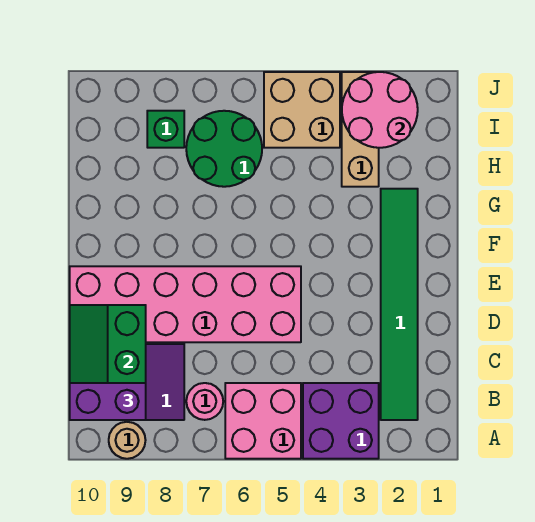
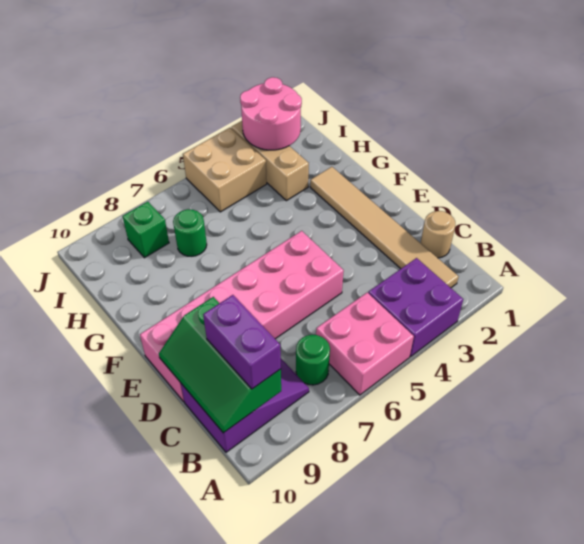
tan round brick A9 level 1 -> tan round brick C1 level 1
green tile B2:G2 level 1 -> tan tile B2:G2 level 1
pink round brick B7 level 1 -> green round brick B7 level 1
purple brick B9:B10 level 3 -> purple brick B9:C9 level 3
green round brick H6:I7 level 1 -> green round brick H7 level 1

